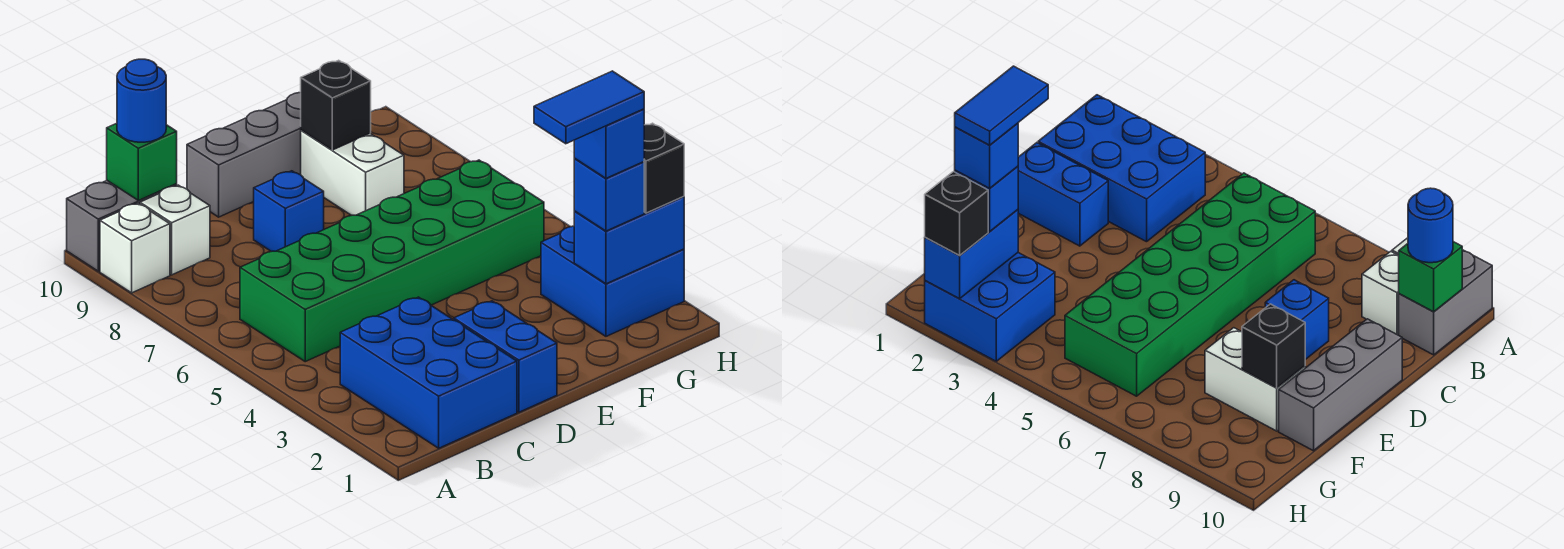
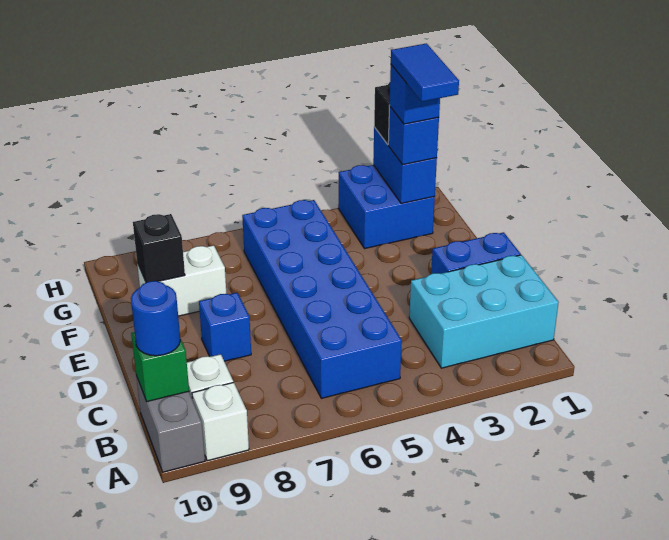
blue brick B1:C3 level 1 -> cyan brick B1:C3 level 1
green brick B5:G6 level 1 -> blue brick B5:G6 level 1
grey brick D10:F10 level 1 -> none

